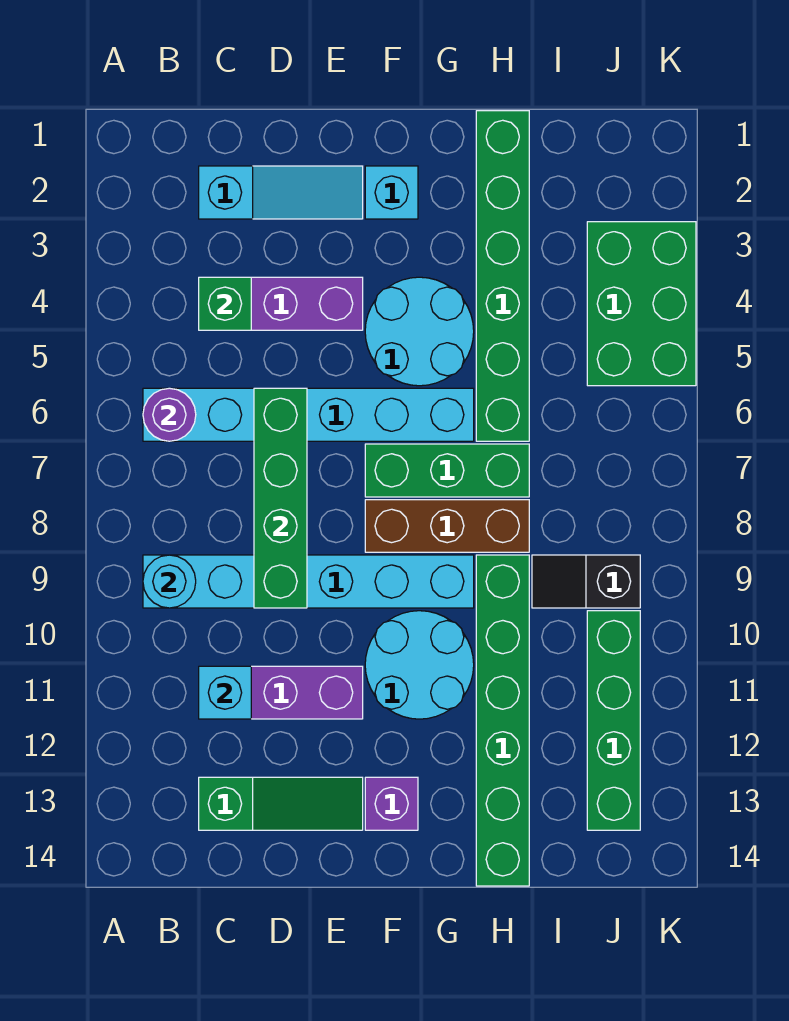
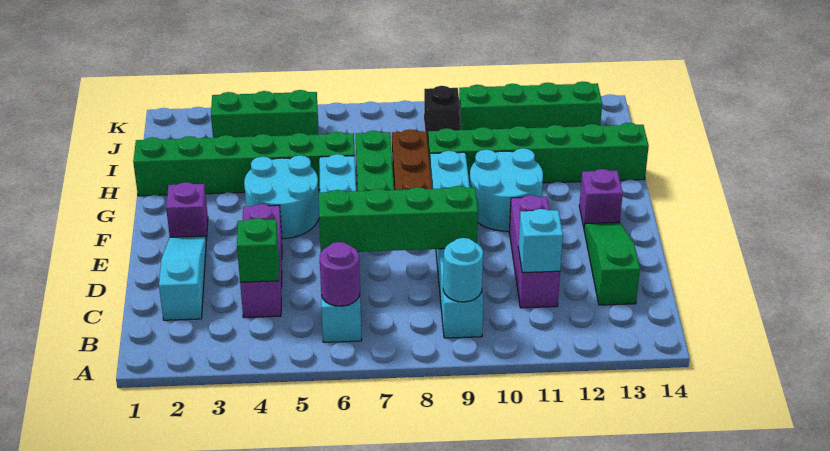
cyan brick F2 level 1 -> purple brick F2 level 1
green brick J3:K5 level 1 -> green brick J3:J5 level 1

